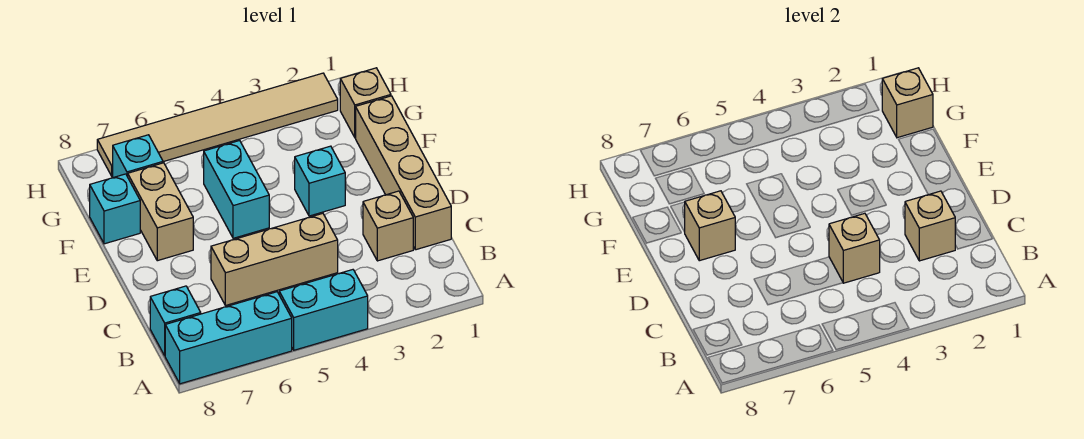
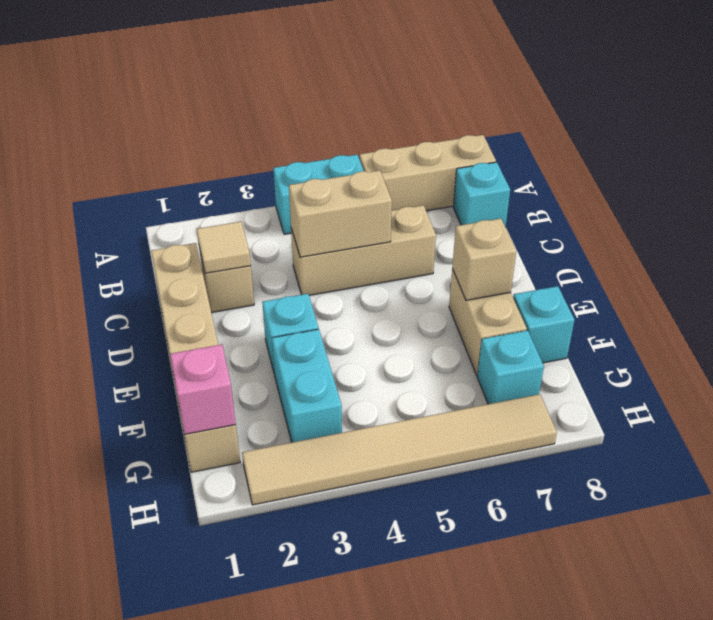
cyan brick A6:A8 level 1 -> tan brick A6:A8 level 1
tan brick C2 level 2 -> tan tile C2 level 2
tan brick C4 level 2 -> tan brick C4:C5 level 2
cyan brick E5:F5 level 1 -> cyan brick F3:G3 level 1
tan brick G1 level 2 -> pink brick G1 level 2

